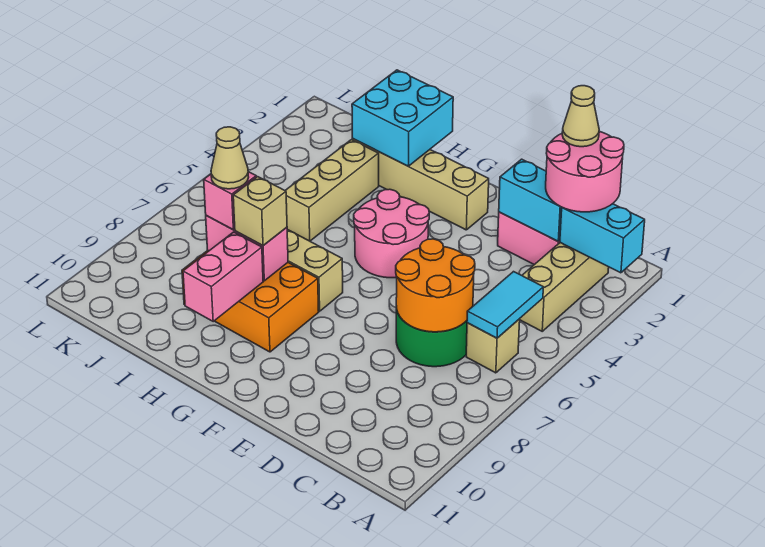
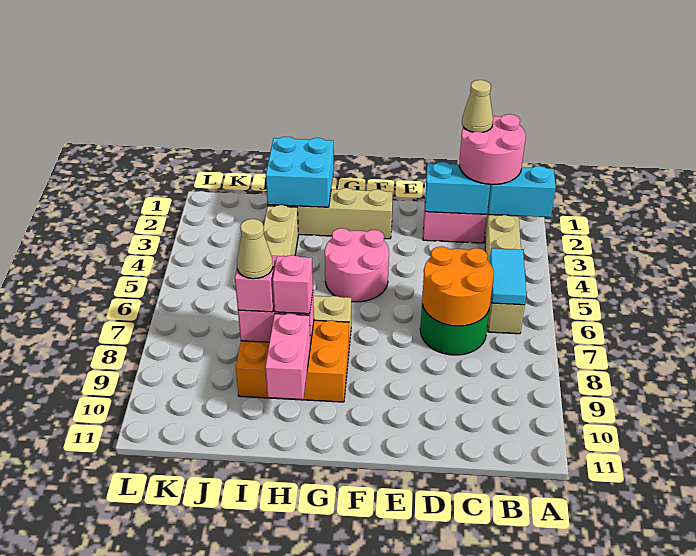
tan brick H8 level 3 -> pink brick H8 level 3

